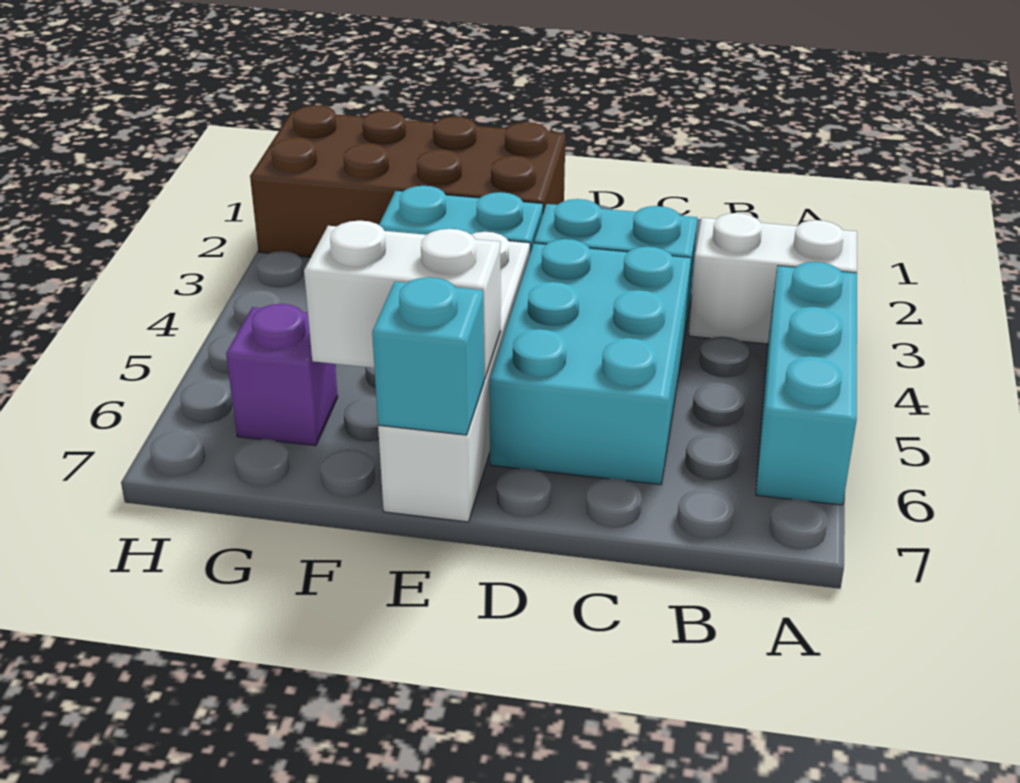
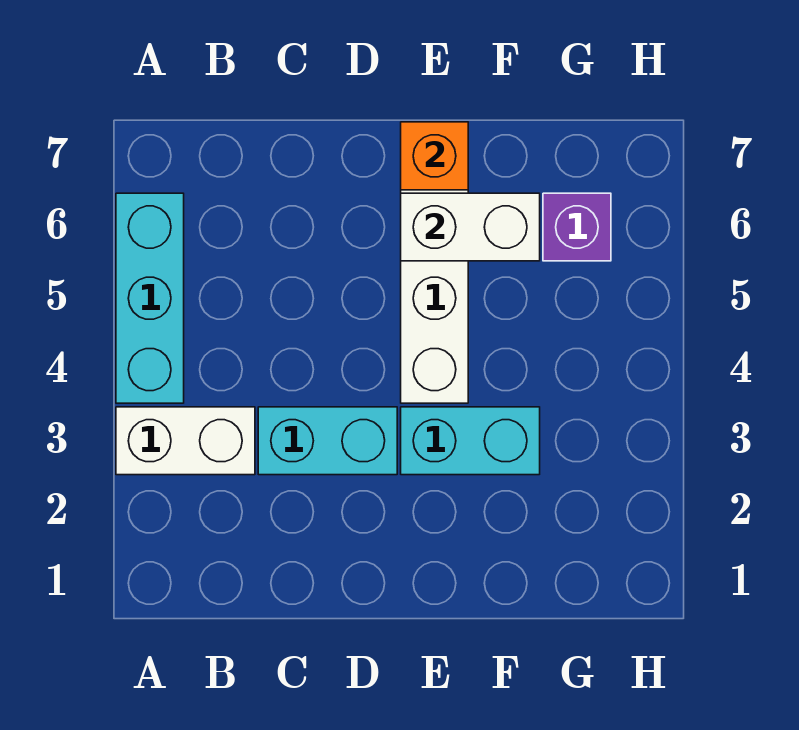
cyan brick C4:D6 level 1 -> none
brown brick E1:H2 level 1 -> none
cyan brick E7 level 2 -> orange brick E7 level 2

